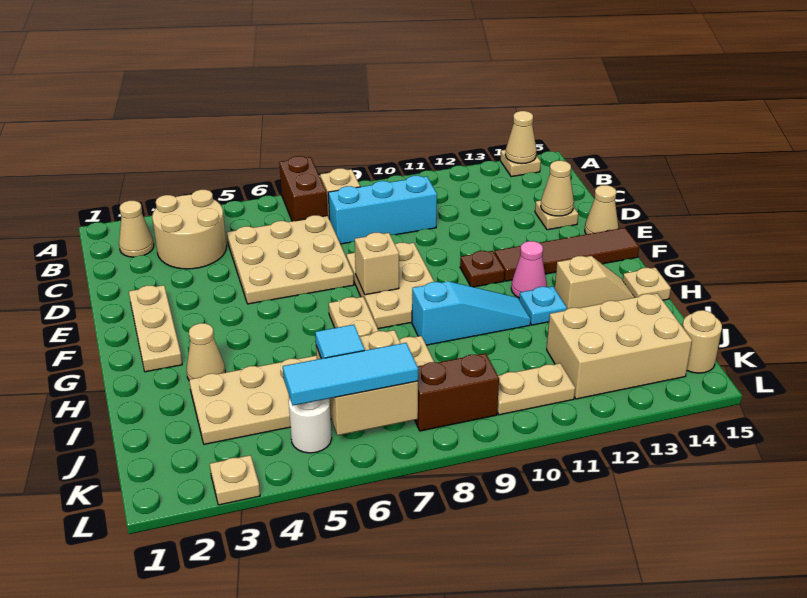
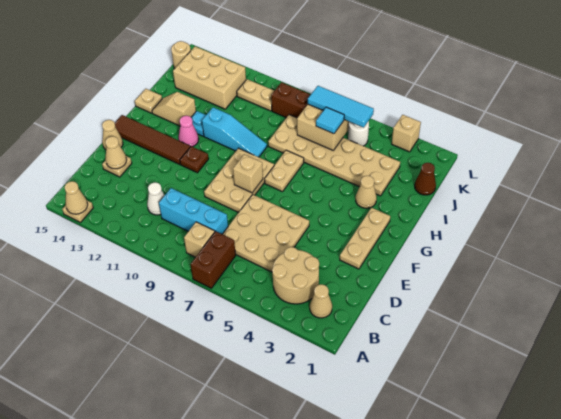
none -> white cone C11 level 1
cyan slope H9:H11 level 1 top 9 -> cyan slope H9:H11 level 1 top 11
none -> brown cone J1 level 1
tan plate L3 level 1 -> tan brick L3 level 1

